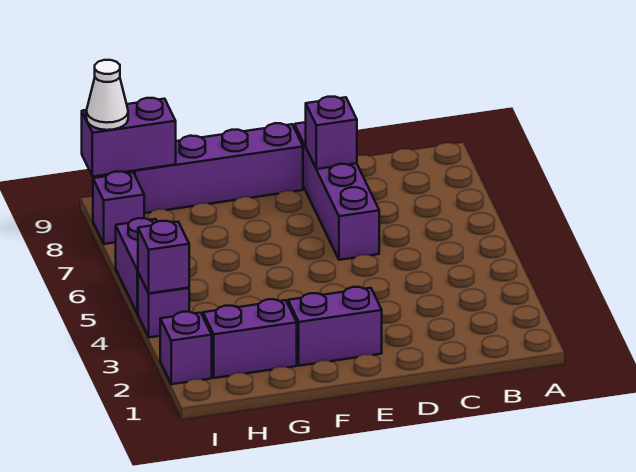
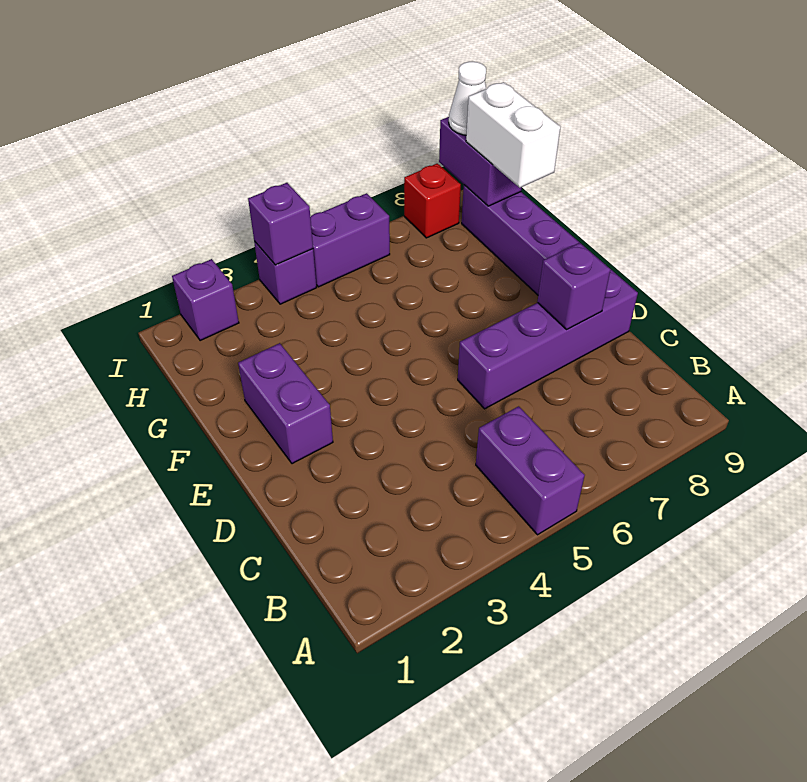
purple brick G2:H2 level 1 -> purple brick A5:B5 level 1
none -> white brick G9:H9 level 3
purple brick I8 level 1 -> red brick I8 level 1

